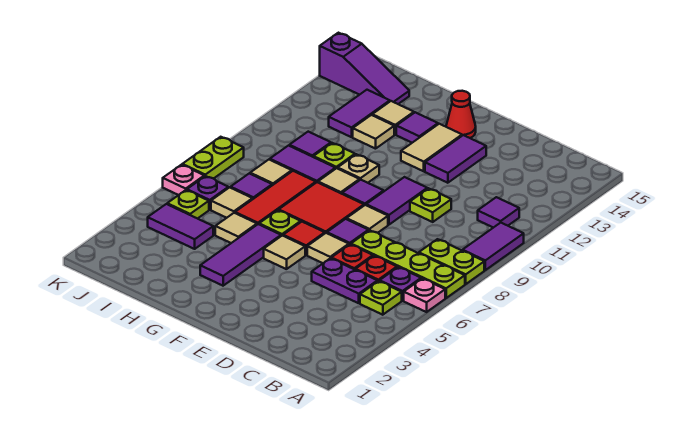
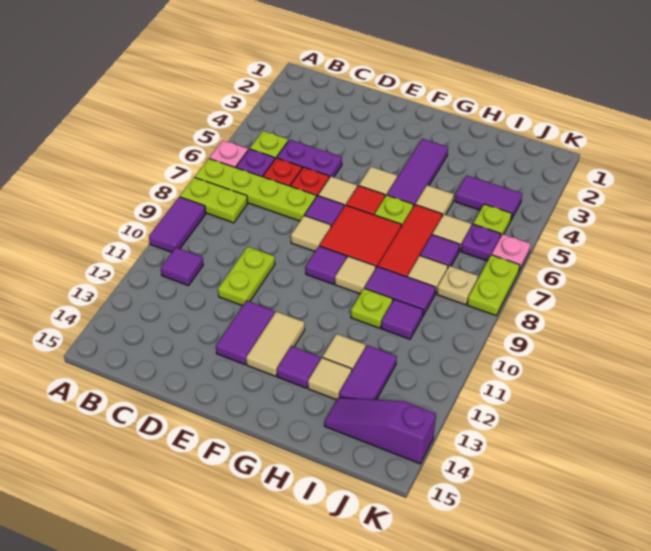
lime plate D10 level 1 -> lime plate D10:D11 level 1
purple tile E9:E10 level 1 -> none
red cone F14 level 1 -> none
tan plate G10 level 1 -> tan plate J8 level 1

